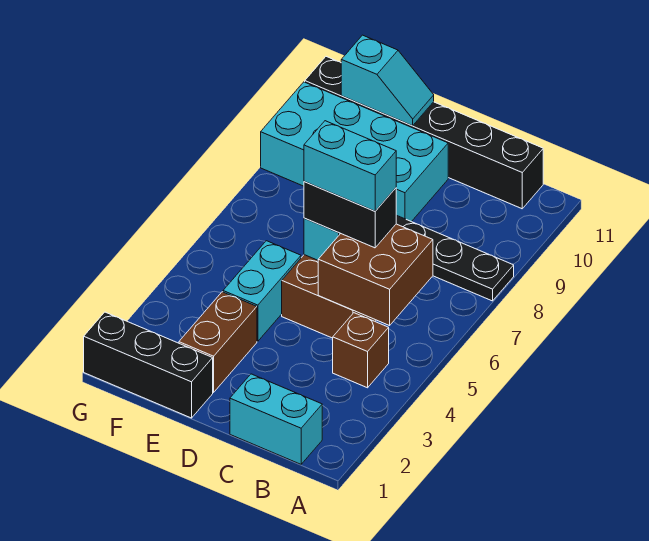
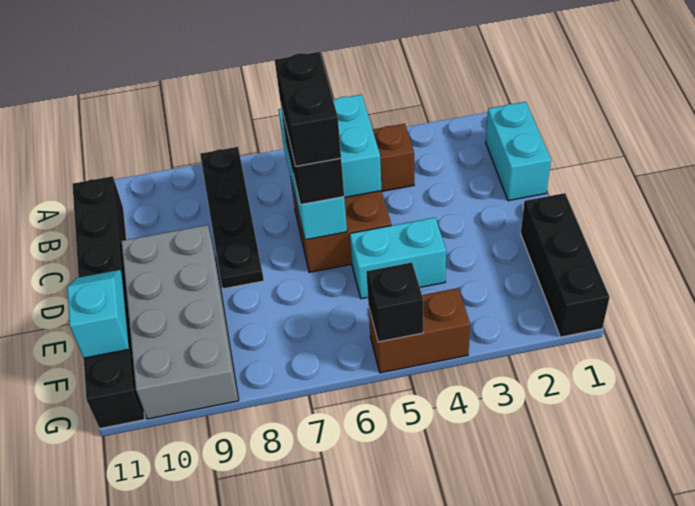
brown brick B5:C6 level 2 -> cyan brick B5:C6 level 2
cyan brick C6:D6 level 4 -> black brick C6:D6 level 4
cyan brick D9:G10 level 1 -> grey brick D9:G10 level 1
brown brick E2:E3 level 1 -> brown brick G4:G5 level 1
none -> black brick G5 level 2

